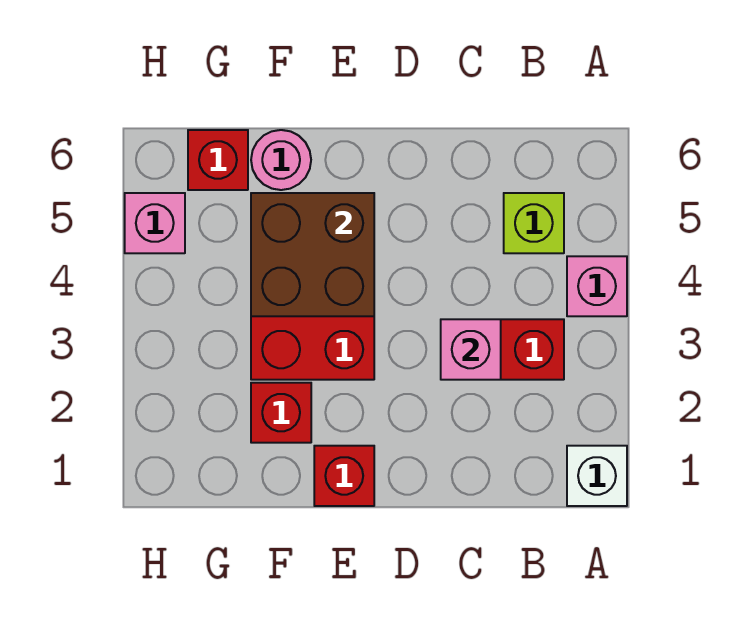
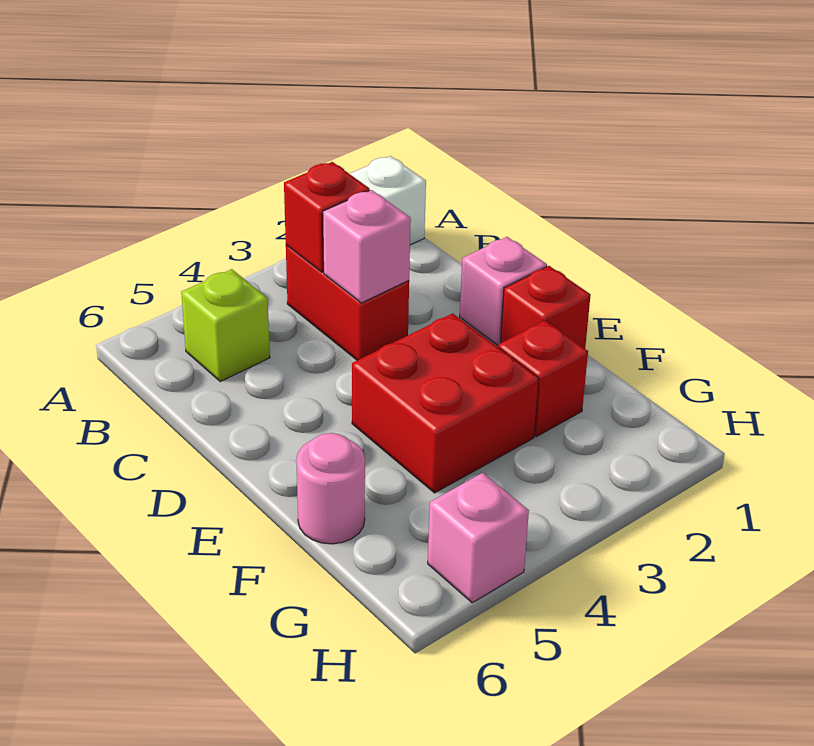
pink brick A4 level 1 -> pink brick D1 level 1
brown brick E4:F5 level 2 -> none
red brick G6 level 1 -> red brick B3 level 2

